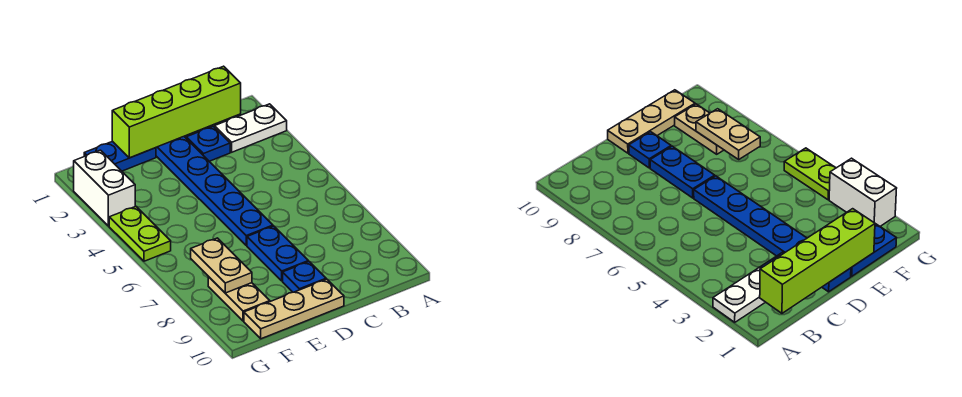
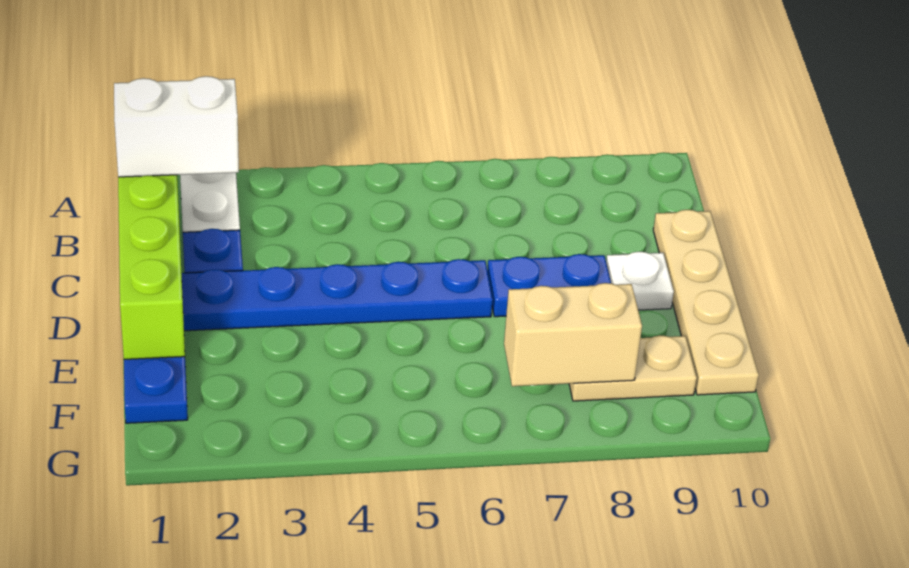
blue plate D9 level 1 -> white plate D9 level 1
tan plate D10:F10 level 1 -> tan plate C10:F10 level 1
tan plate F7:F8 level 2 -> tan brick F7:F8 level 2
white brick G2:G3 level 1 -> white brick B1:B2 level 3
lime plate G4:G5 level 1 -> none

